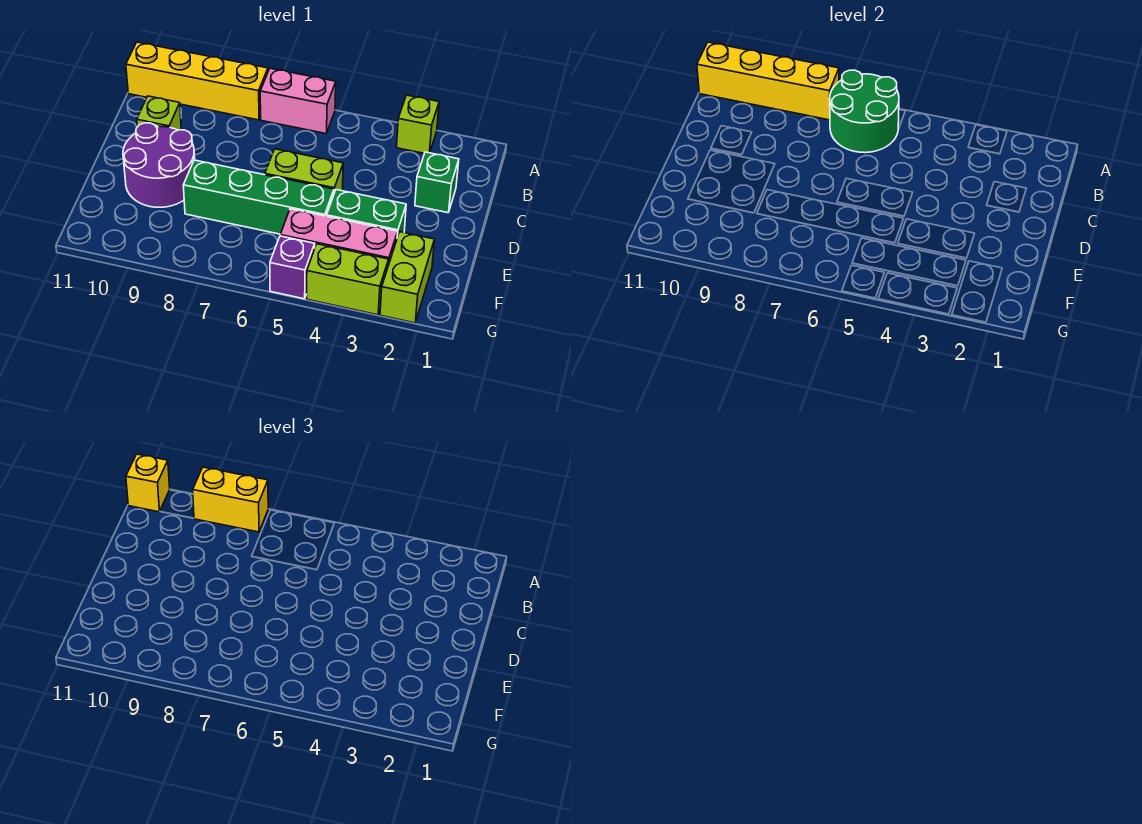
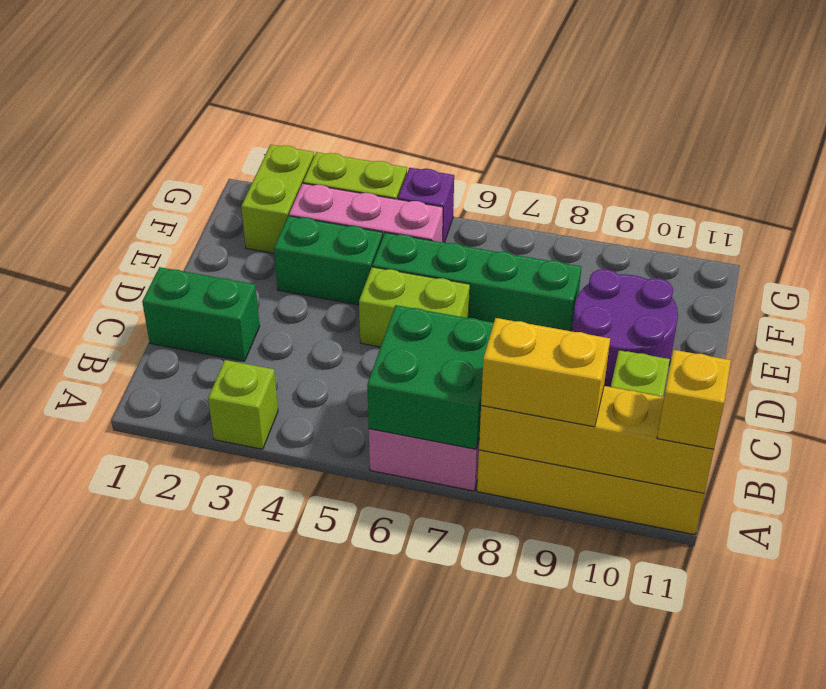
green round brick A6:B7 level 2 -> green brick A6:B7 level 2
green brick C2 level 1 -> green brick C1:C2 level 1

